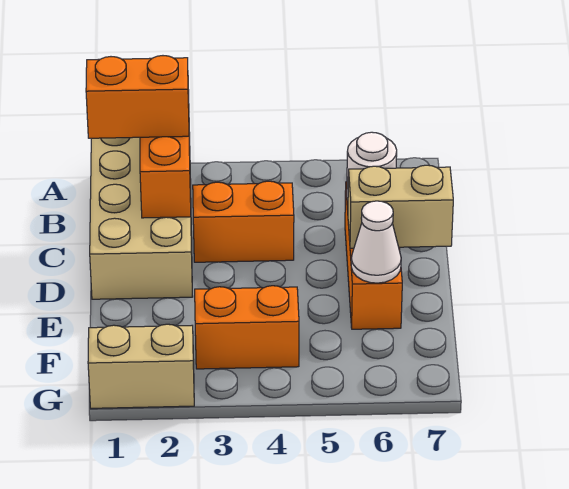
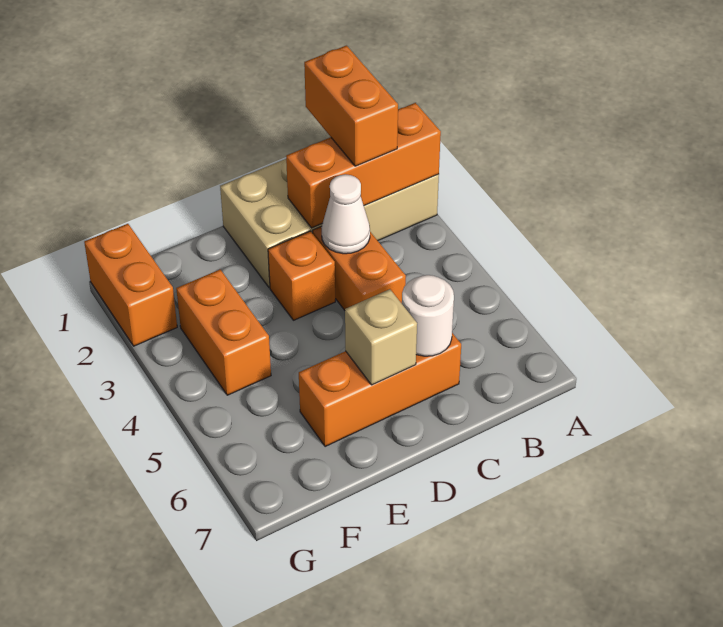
none -> orange brick D3 level 1
tan brick D6:D7 level 2 -> tan brick D6 level 2
white cone E6 level 2 -> white cone C3 level 2
tan brick G1:G2 level 1 -> orange brick G1:G2 level 1

